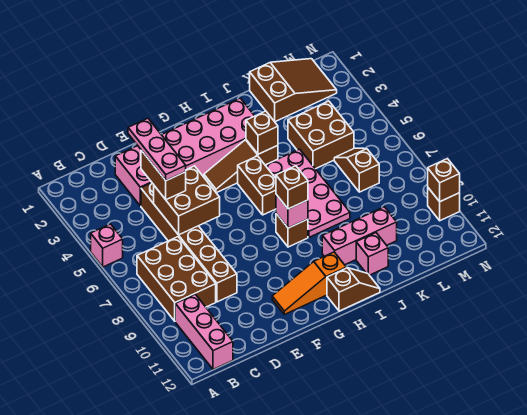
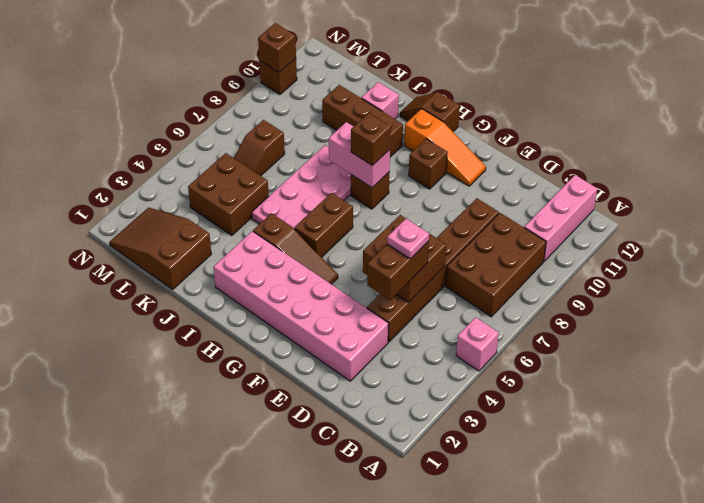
pink plate D3:D5 level 4 -> pink plate D5 level 4
pink brick H8 level 2 -> pink brick H8:I8 level 2
brown brick I4 level 2 -> brown brick G10 level 1
pink brick I10:K10 level 1 -> brown brick I10:K10 level 1

